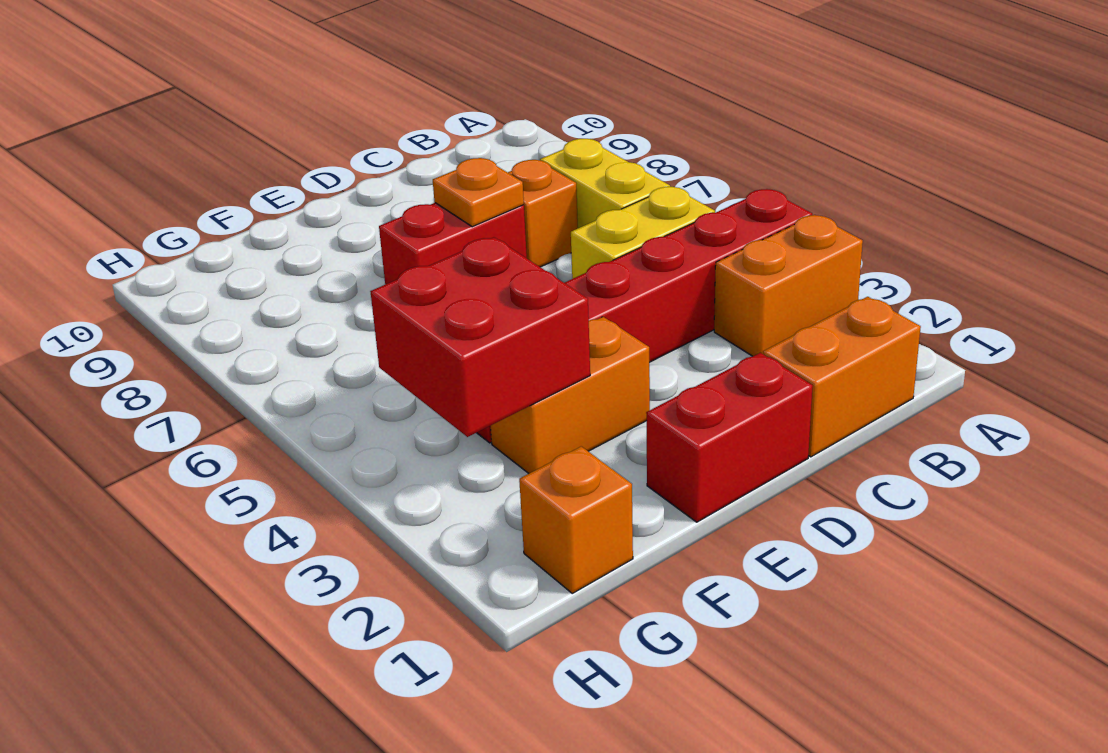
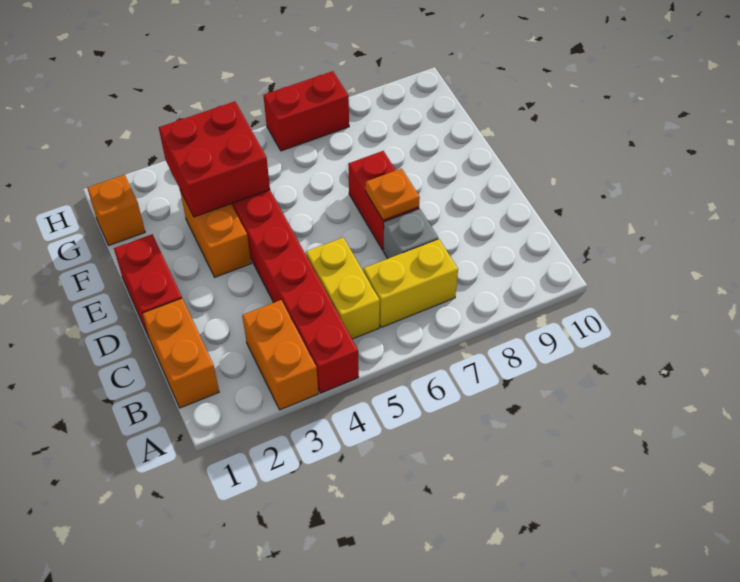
orange brick C7 level 1 -> grey brick C7 level 1
none -> red brick H6:H7 level 1

